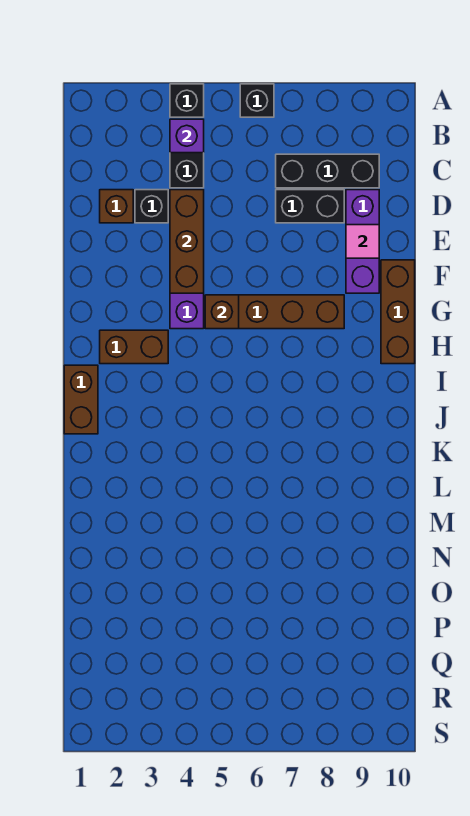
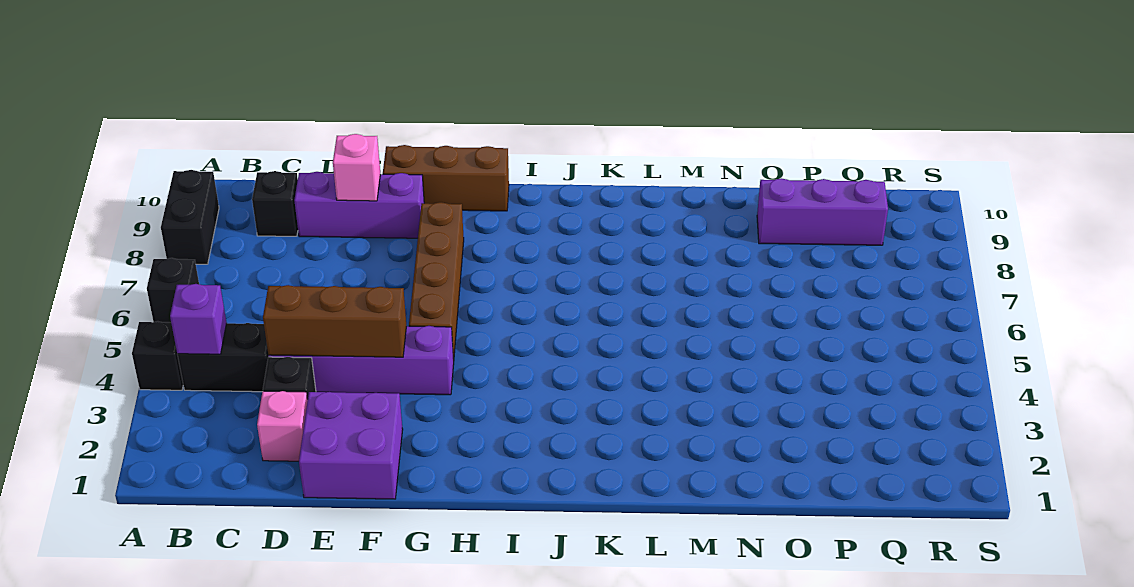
black brick C7:C9 level 1 -> black brick C9 level 1
brown brick D2 level 1 -> pink brick D2 level 1
black brick D7:D8 level 1 -> black brick A8:A9 level 1
none -> purple brick E1:F2 level 1
pink tile E9 level 2 -> pink brick E9 level 2
brown brick G5 level 2 -> none
brown brick H2:H3 level 1 -> none
brown brick I1:J1 level 1 -> none
none -> purple brick O9:Q9 level 1

